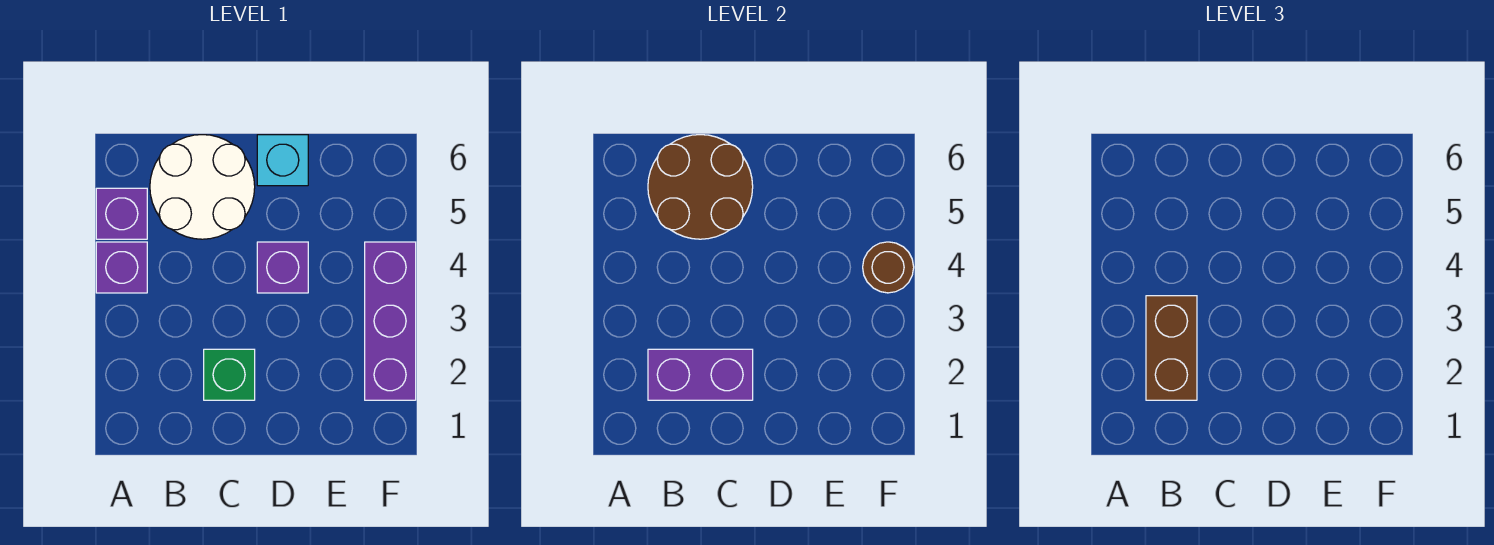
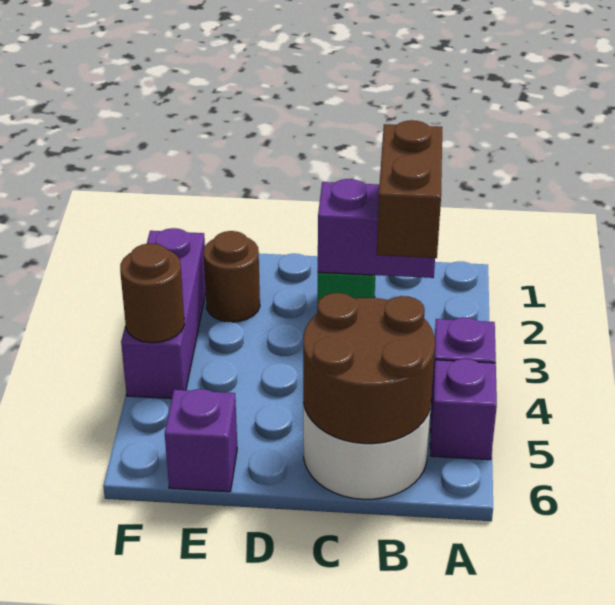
purple brick D4 level 1 -> purple brick E6 level 1
cyan brick D6 level 1 -> none
none -> brown round brick E2 level 1

